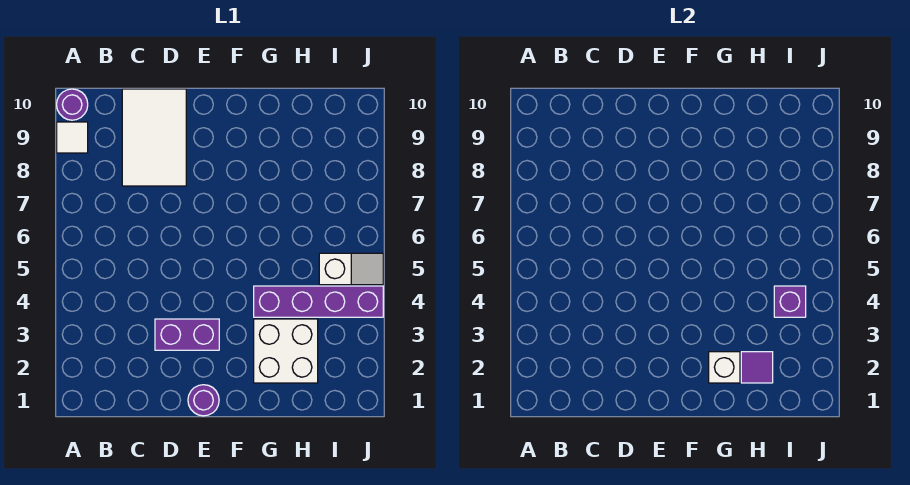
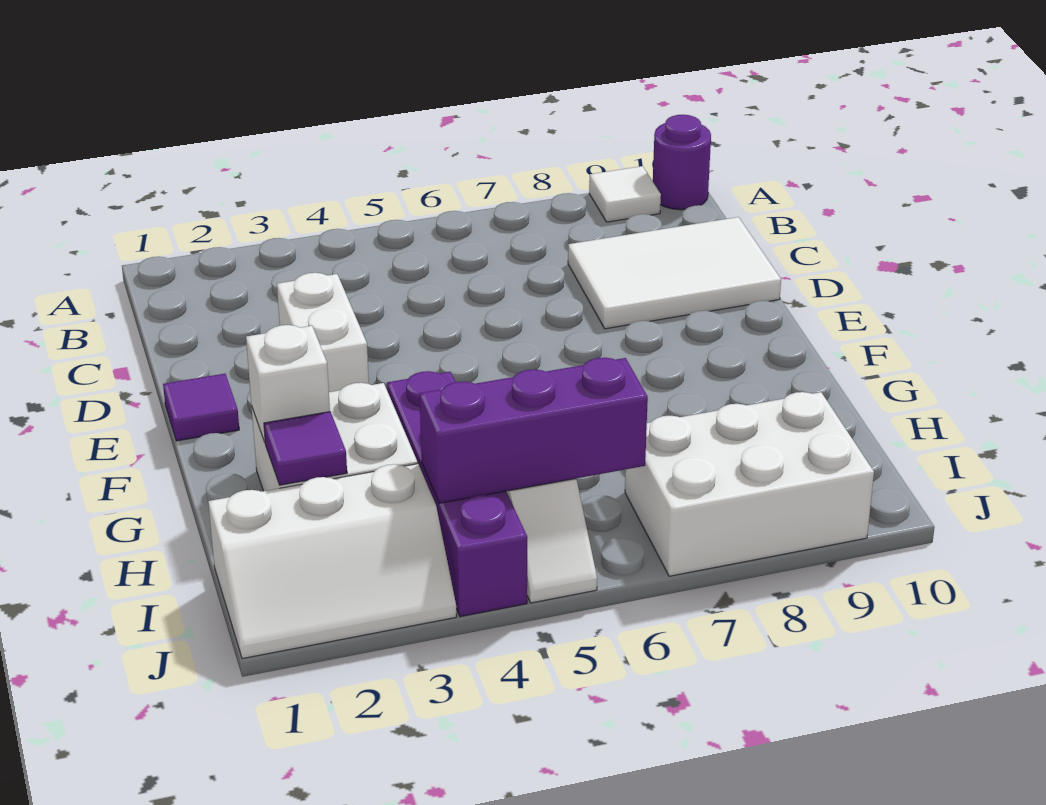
purple brick D3:E3 level 1 -> white brick D3:E3 level 1
purple round brick E1 level 1 -> purple tile E1 level 1
none -> white slope I1:J3 level 1 top I
purple brick I4 level 2 -> purple brick I4:I6 level 2
none -> white brick I7:J9 level 1

